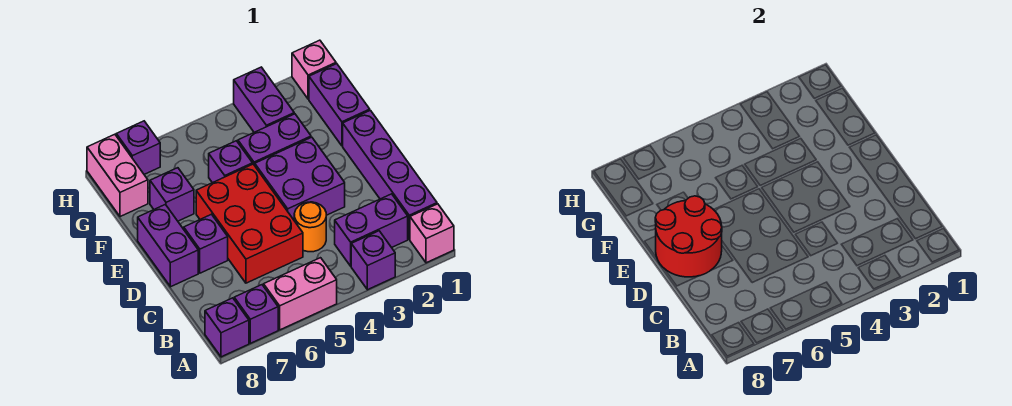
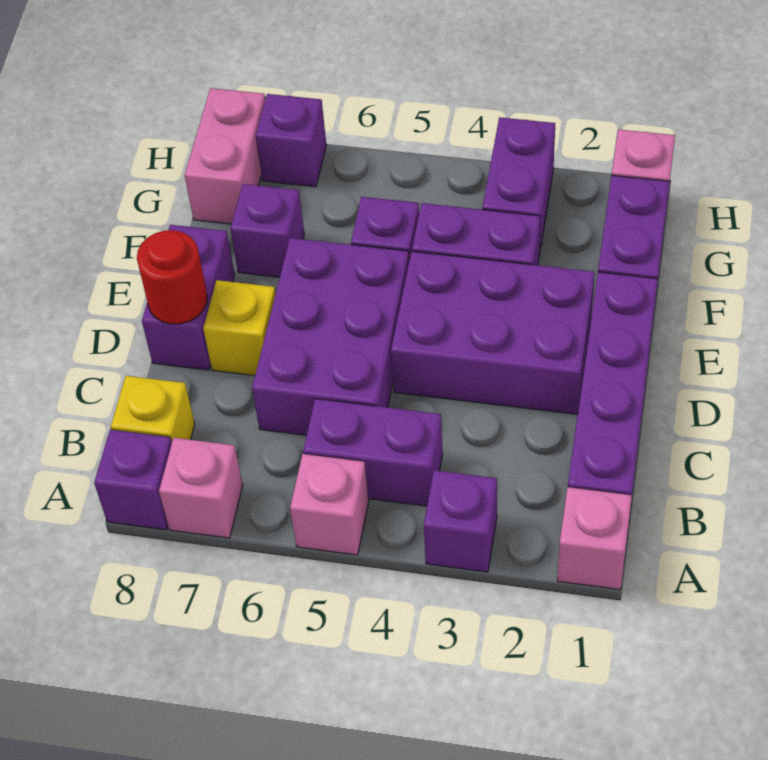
pink brick A5:A6 level 1 -> pink brick A5 level 1
purple brick A7 level 1 -> pink brick A7 level 1
purple brick B2:B3 level 1 -> purple brick B4:B5 level 1
none -> yellow brick B8 level 1
orange round brick C4 level 1 -> none
red brick C5:E6 level 1 -> purple brick C5:E6 level 1
purple brick D3:E4 level 1 -> purple brick D2:E4 level 1
purple brick D7 level 1 -> yellow brick D7 level 1
red round brick D7:E8 level 2 -> red round brick D8 level 2

